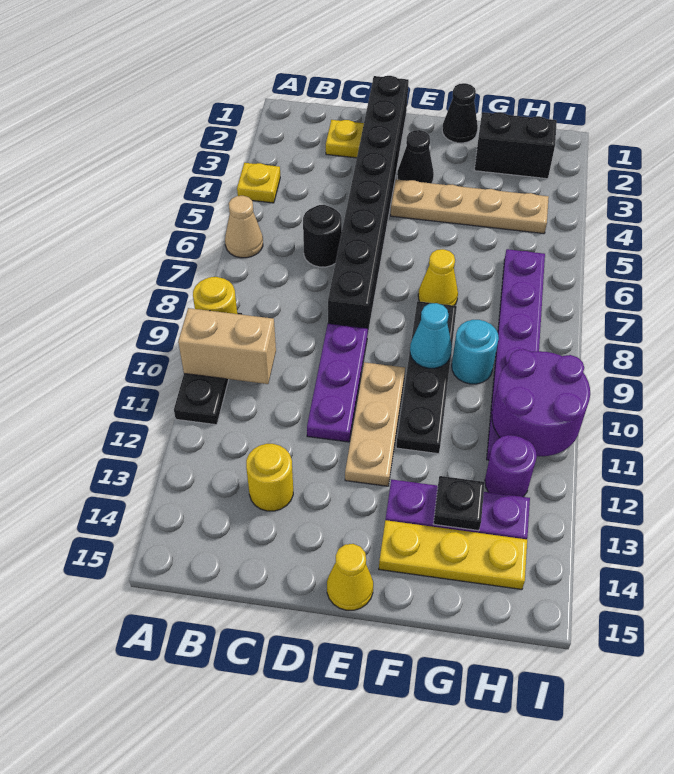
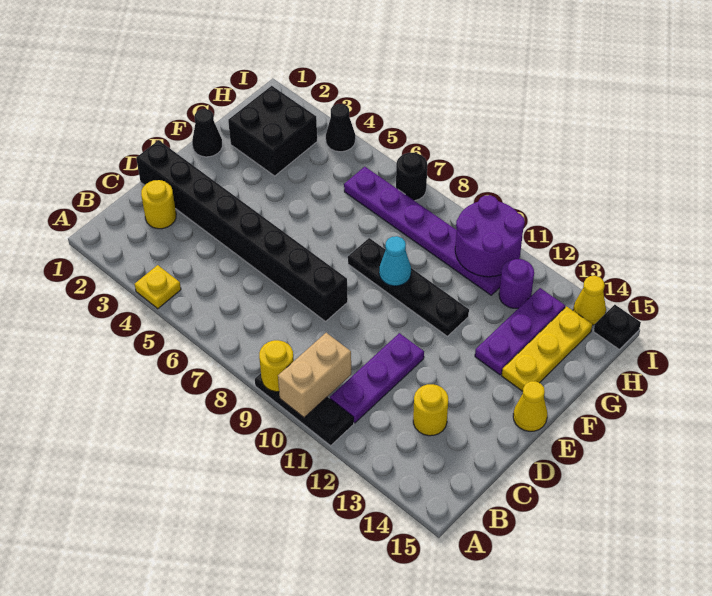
tan cone A6 level 1 -> none
yellow plate C2 level 1 -> yellow round brick C2 level 1
black round brick C6 level 1 -> black round brick I7 level 1
purple plate D9:D11 level 1 -> purple plate B11:D11 level 1
black cone E3 level 1 -> black cone I4 level 1
tan plate E4:H4 level 1 -> none
tan plate E10:E12 level 1 -> none
yellow cone F7 level 1 -> yellow cone I14 level 1
black brick G2:H2 level 1 -> black brick G2:H3 level 1
cyan round brick G9 level 1 -> none
black plate G13 level 2 -> black plate I15 level 1

